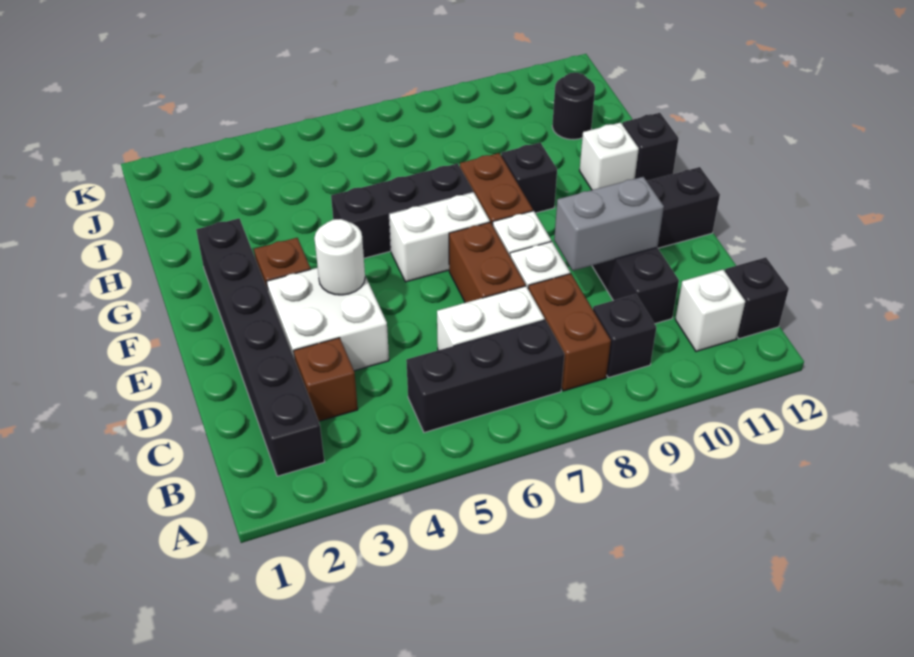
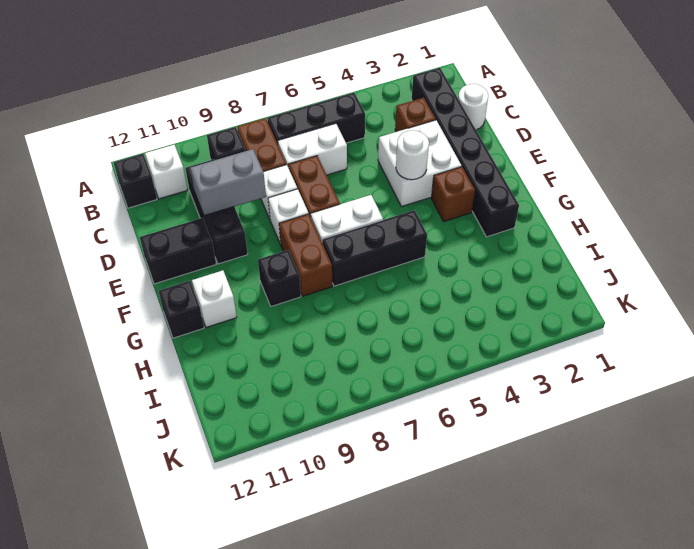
none -> white round brick C1 level 1
black round brick I11 level 1 -> none

